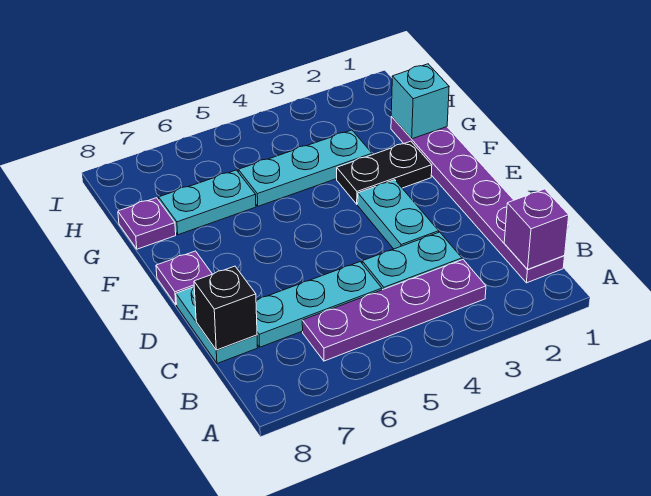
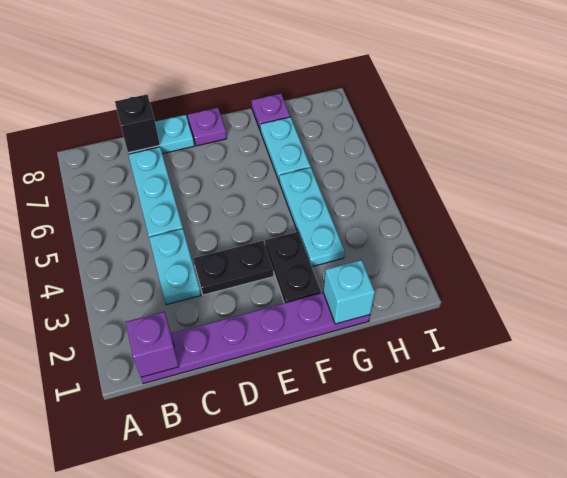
purple plate B3:B6 level 1 -> none
cyan plate D3:E3 level 1 -> black plate D3:E3 level 1

